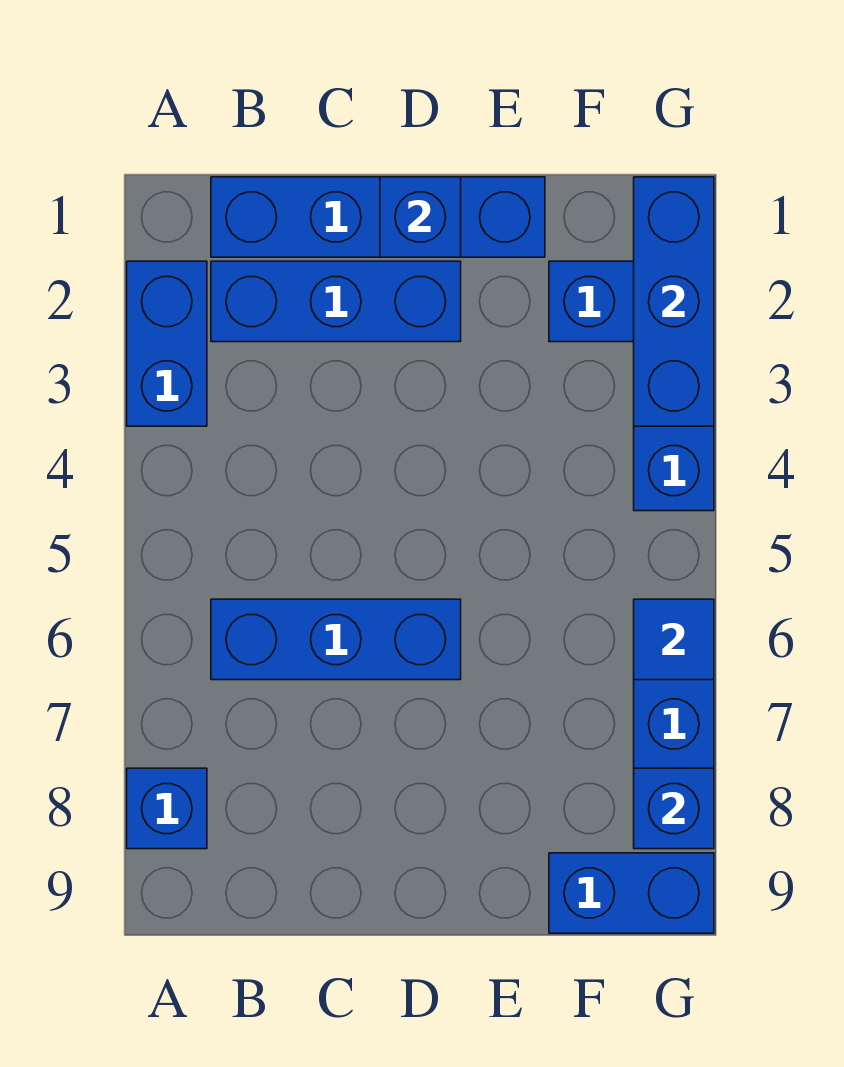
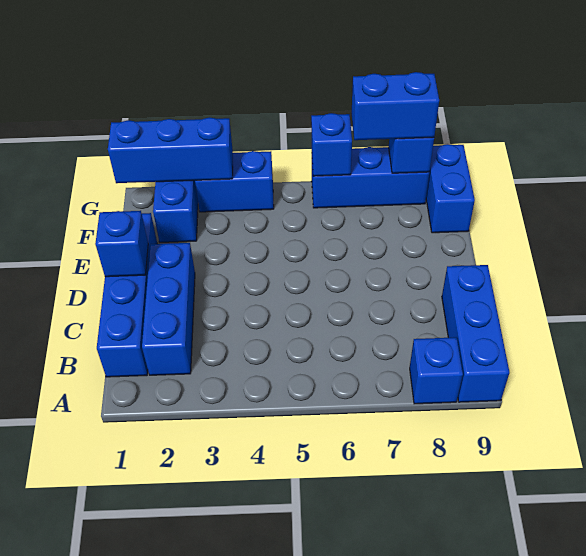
blue brick A2:A3 level 1 -> blue brick G7:G8 level 3
blue brick B6:D6 level 1 -> blue brick A9:C9 level 1
blue tile G6 level 2 -> blue brick G6 level 2

